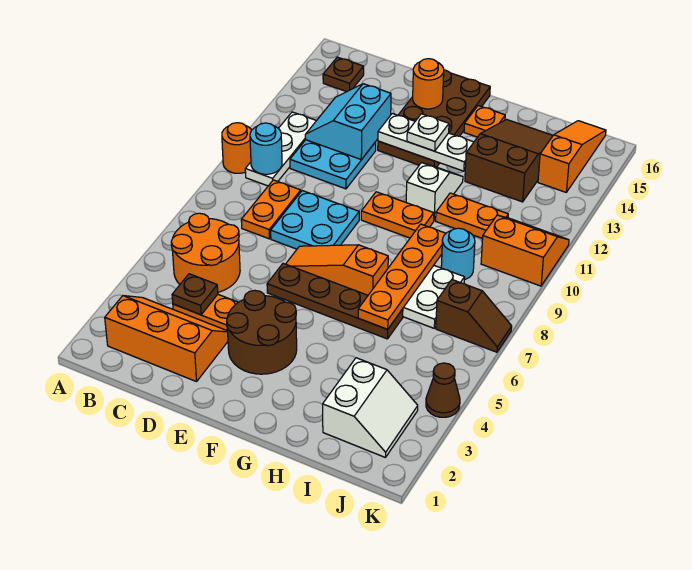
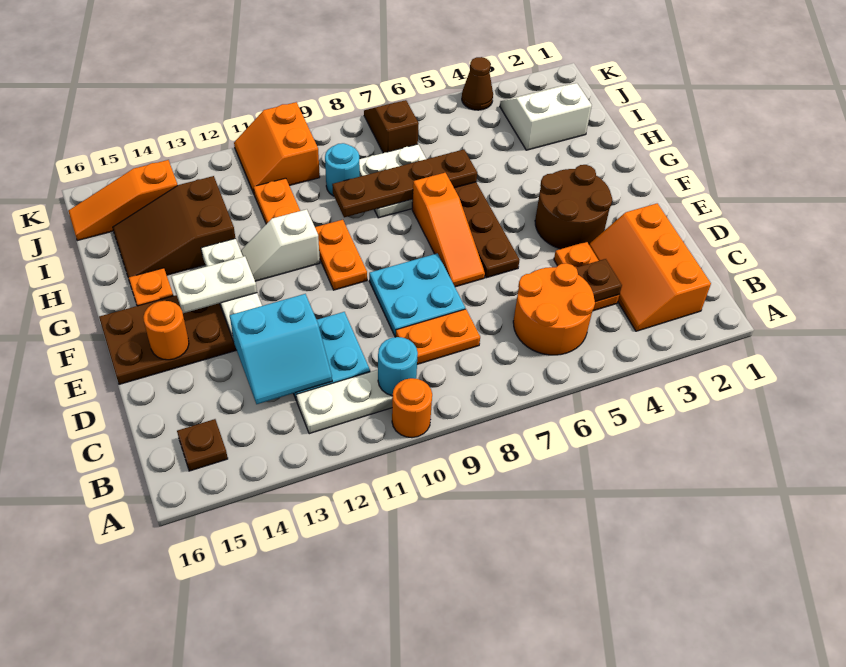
white plate F13 level 3 -> white plate F13:F14 level 3
orange plate H6:H9 level 2 -> brown plate H6:H9 level 2

